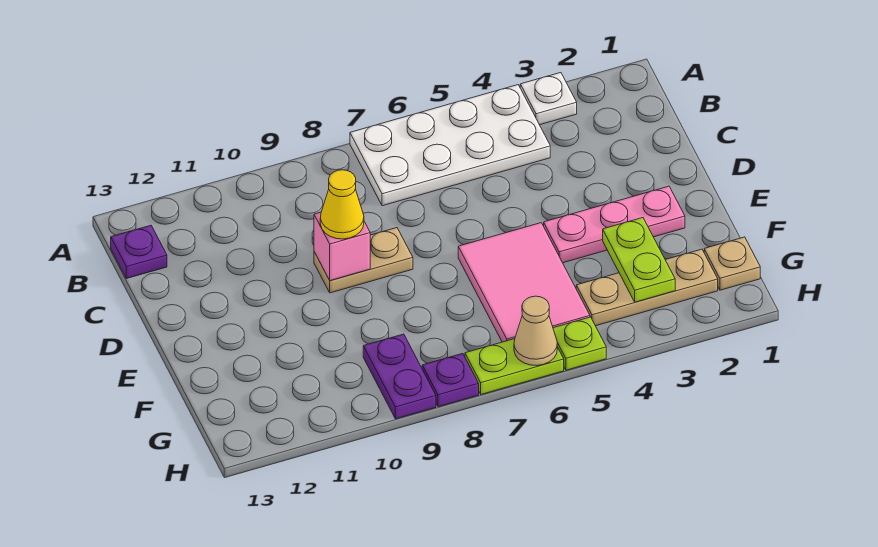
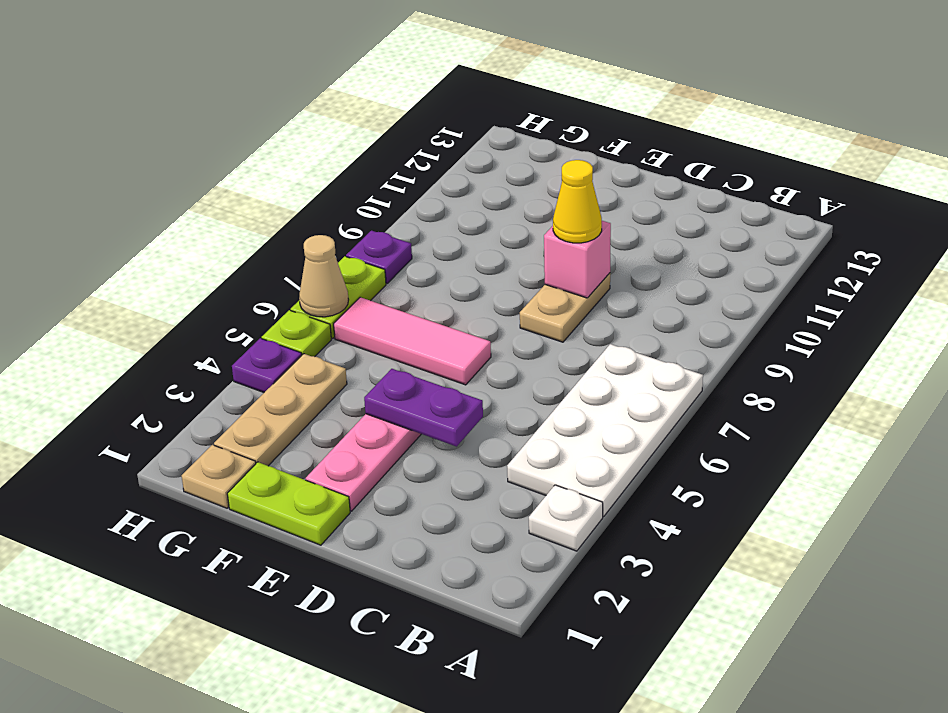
purple plate B13 level 1 -> purple plate H4 level 1
pink tile E5:G6 level 1 -> pink tile E6:G6 level 1
lime plate F3:G3 level 2 -> lime plate E1:F1 level 1
purple plate G9:H9 level 1 -> purple plate D4:E4 level 2

